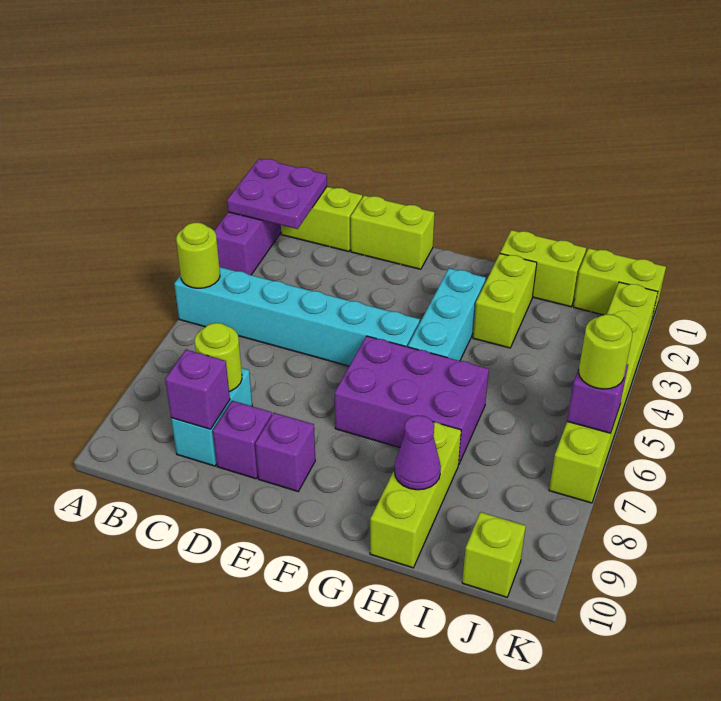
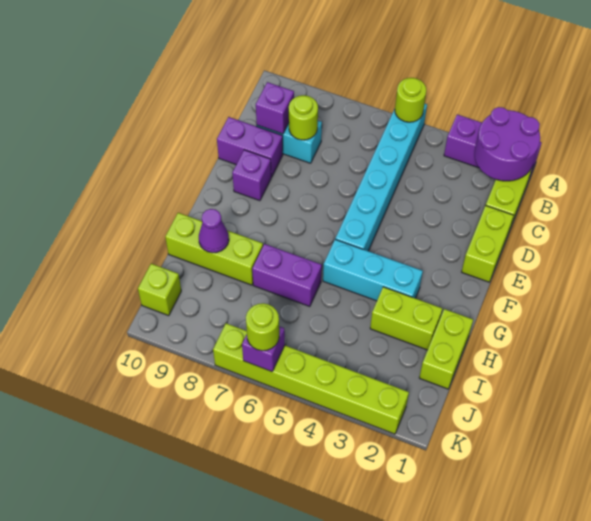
purple plate A1:B2 level 2 -> purple round brick A1:B2 level 2
purple brick D9 level 1 -> purple brick D9:D10 level 1
purple brick F6:H7 level 1 -> purple brick H6:H7 level 1
lime brick J1:K1 level 1 -> none

